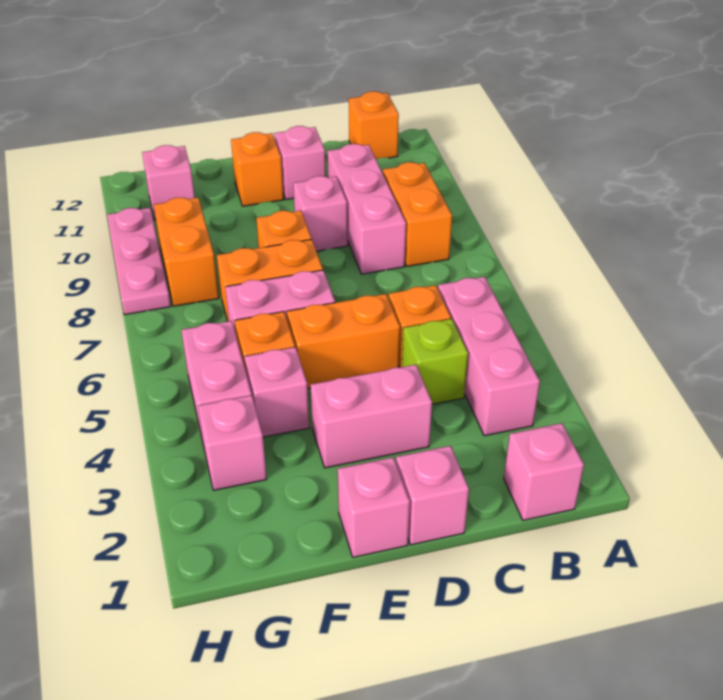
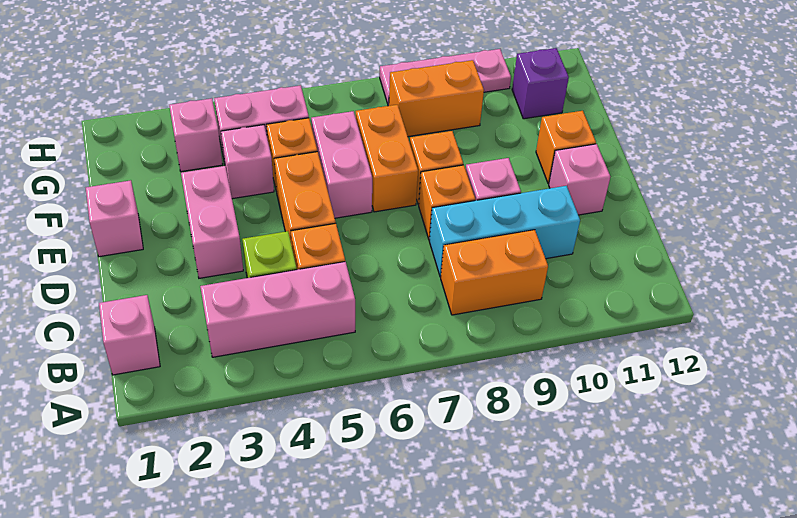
orange brick B12 level 1 -> orange brick D8 level 1
pink brick C8:C10 level 1 -> cyan brick C8:C10 level 1
pink brick D1 level 1 -> none
pink brick G11 level 1 -> purple brick G11 level 1

